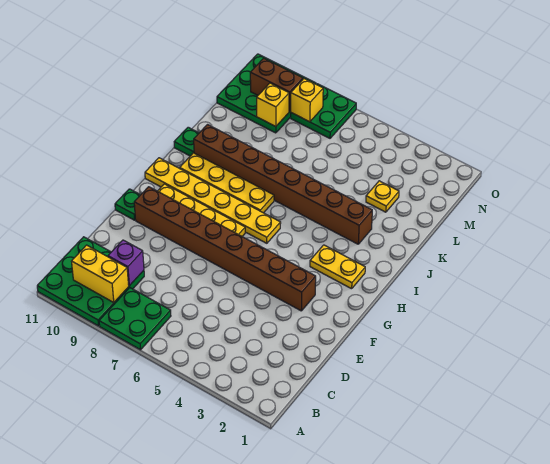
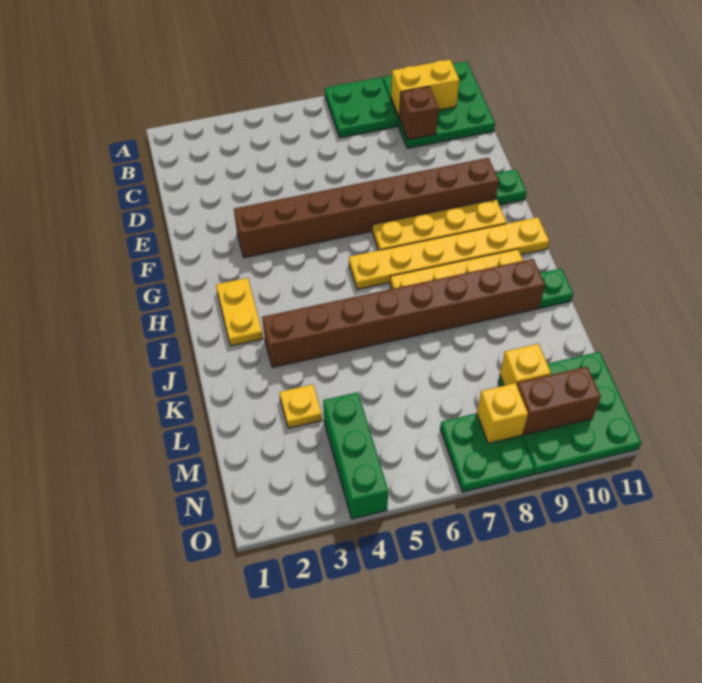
purple brick C9 level 2 -> brown brick C9 level 2
yellow plate H2:H3 level 1 -> yellow plate H2:I2 level 1
none -> green brick M4:O4 level 1

